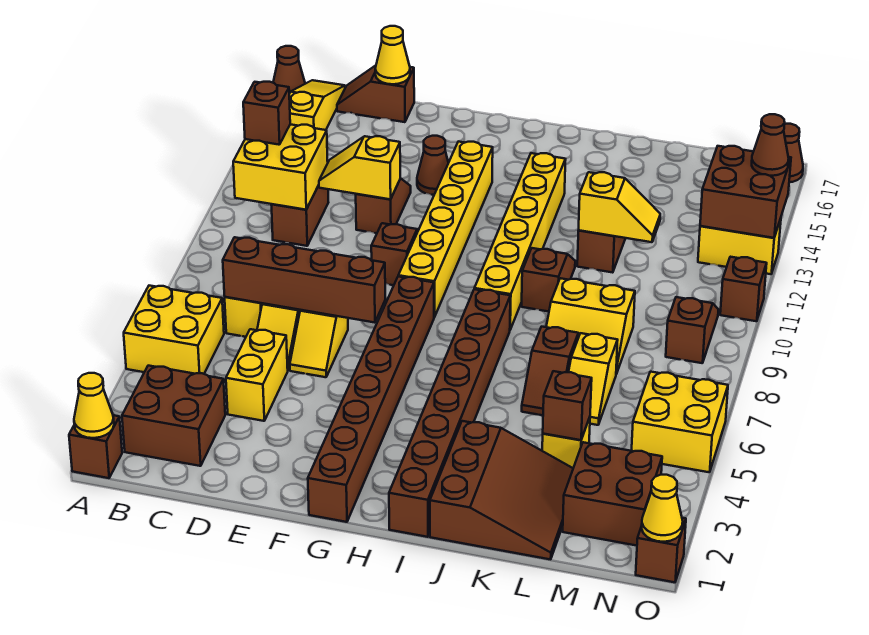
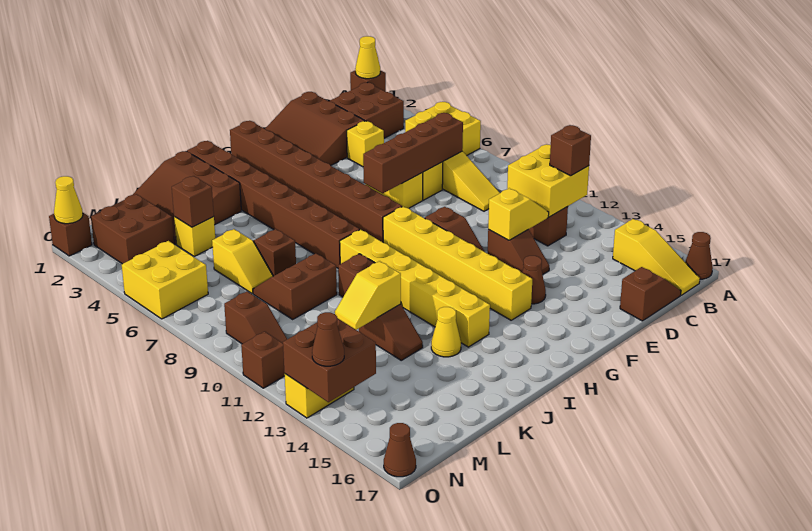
none -> brown slope D1:F3 level 1 top D
yellow brick D4:D5 level 1 -> yellow brick D4 level 1
yellow cone D17 level 2 -> yellow cone J14 level 1
yellow slope K8:L9 level 1 top 9 -> brown slope K8:L9 level 1 top 9
yellow slope L6:L7 level 1 top 7 -> yellow slope L6:L7 level 1 top 6

